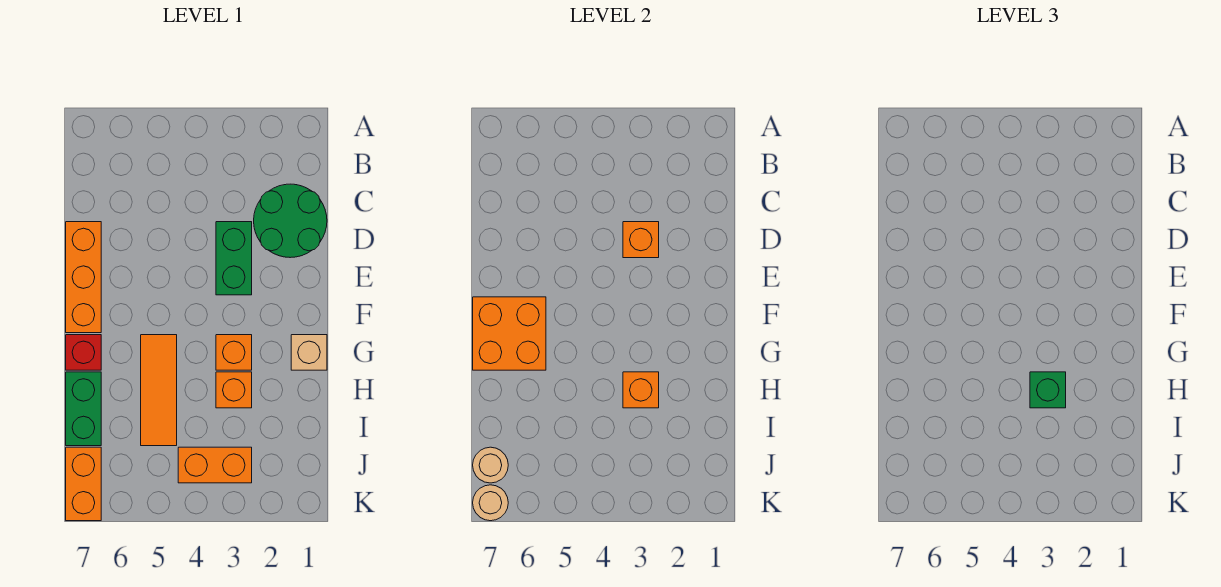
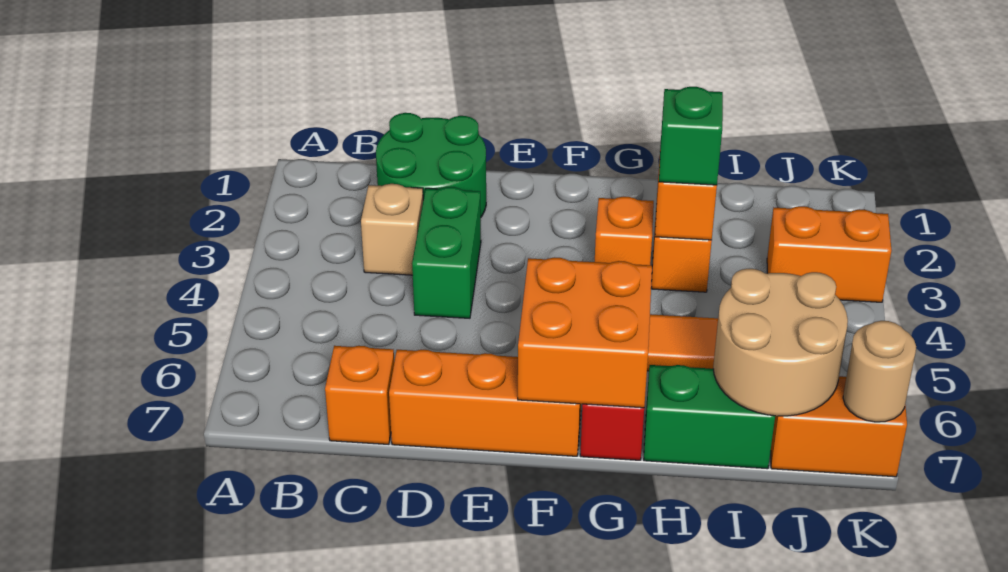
green brick D3:E3 level 1 -> green brick D3:D4 level 1
orange brick D3 level 2 -> orange brick C7 level 1
tan brick G1 level 1 -> tan brick C3 level 1
orange brick J3:J4 level 1 -> orange brick J3:K3 level 1
tan round brick J7 level 2 -> tan round brick I6:J7 level 2

